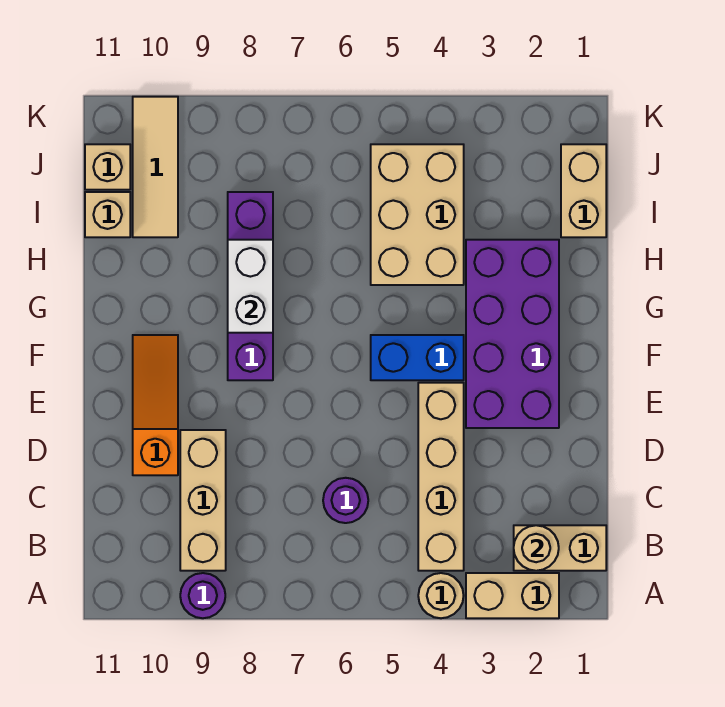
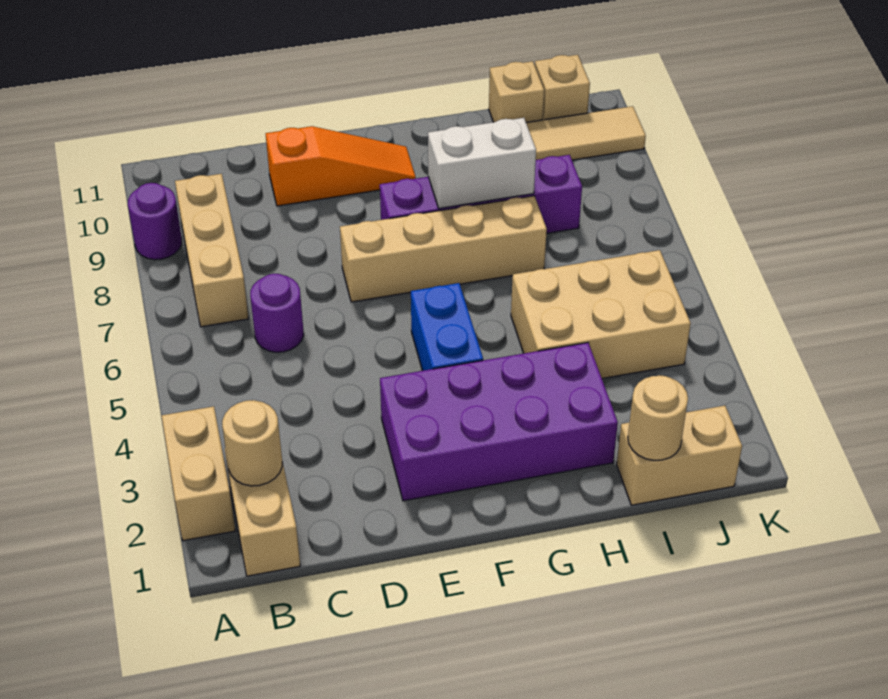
tan round brick A4 level 1 -> tan round brick I1 level 2
tan brick B4:E4 level 1 -> tan brick E7:H7 level 1
tan brick B9:D9 level 1 -> tan brick B7:B9 level 1

